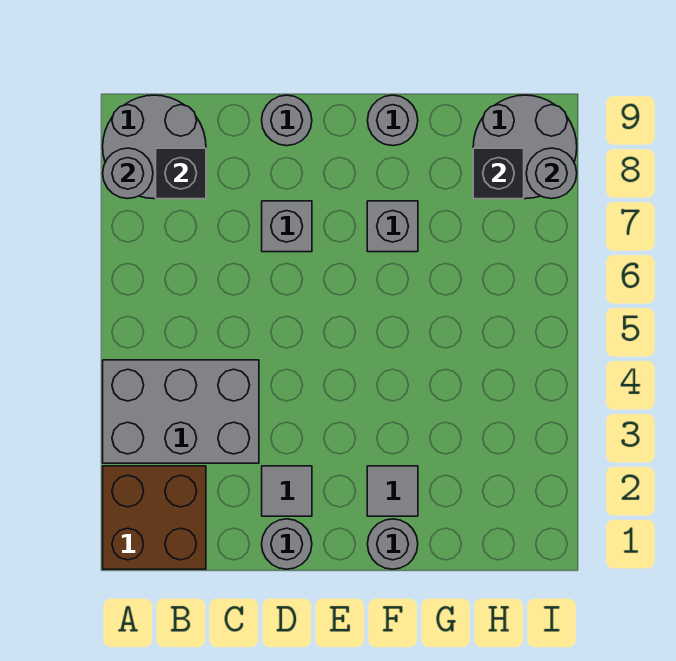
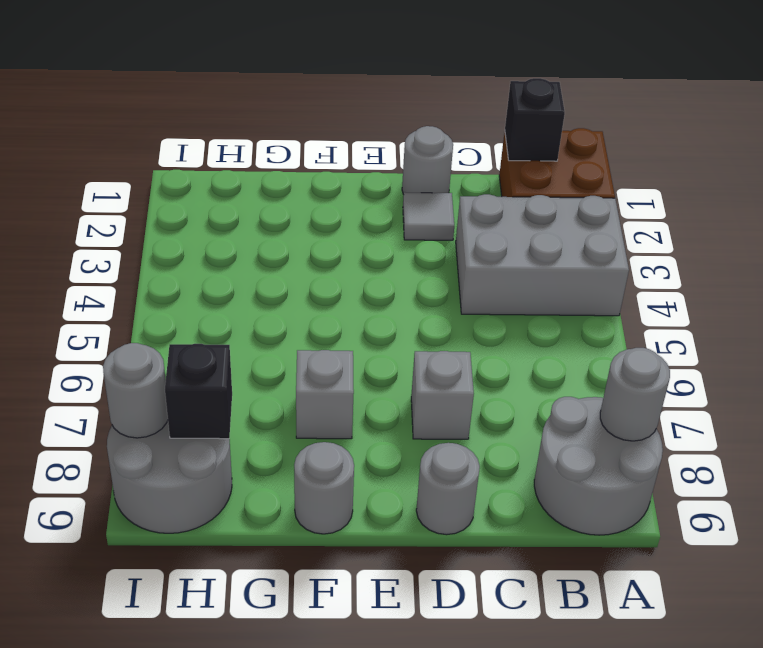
black brick B8 level 2 -> black brick B1 level 2
grey round brick F1 level 1 -> none
grey tile F2 level 1 -> none

